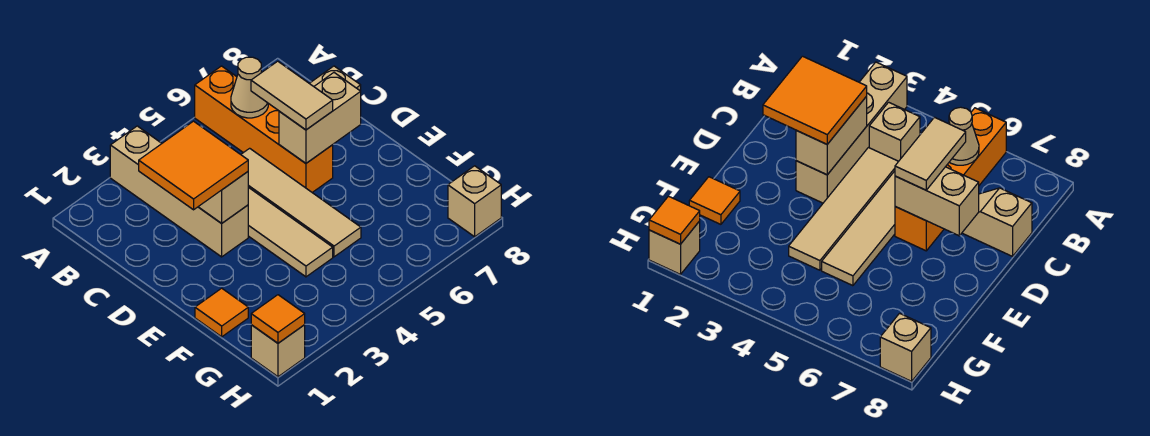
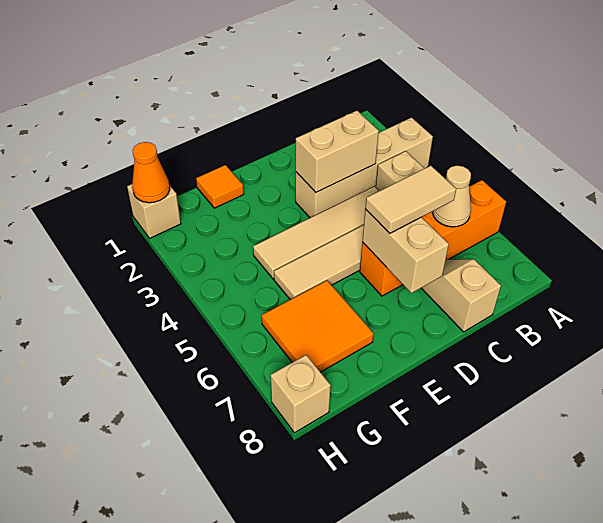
orange tile C2:D3 level 3 -> orange tile F6:G7 level 1
orange tile H1 level 2 -> orange cone H1 level 2

